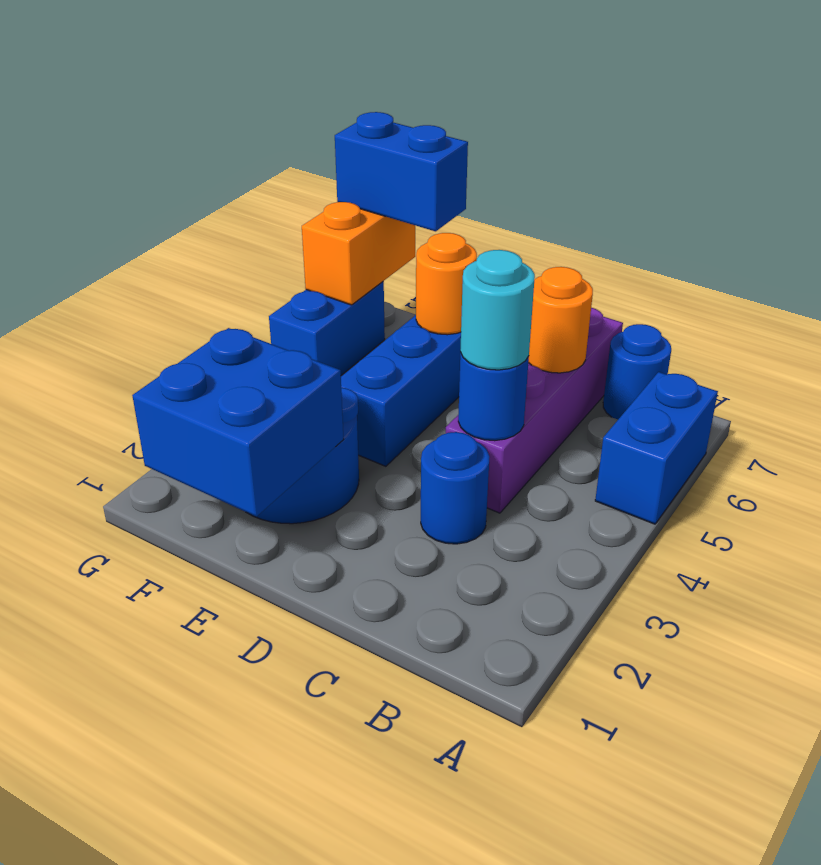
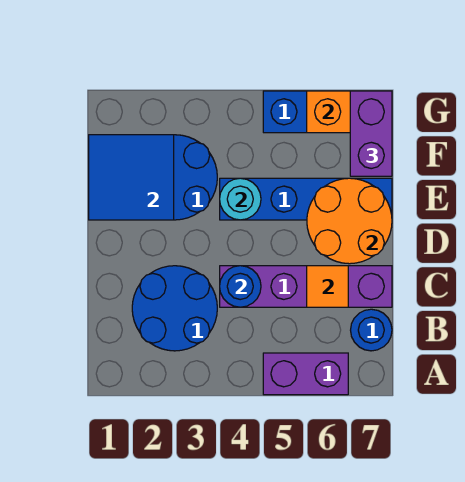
blue brick A5:A6 level 1 -> purple brick A5:A6 level 1
blue round brick C3 level 1 -> blue round brick B2:C3 level 1
cyan round brick C4 level 3 -> cyan round brick E4 level 2
orange round brick C6 level 2 -> orange tile C6 level 2
blue brick E1:F2 level 2 -> blue tile E1:F2 level 2
orange round brick E6 level 2 -> orange round brick D6:E7 level 2
blue brick F7:G7 level 3 -> purple brick F7:G7 level 3

